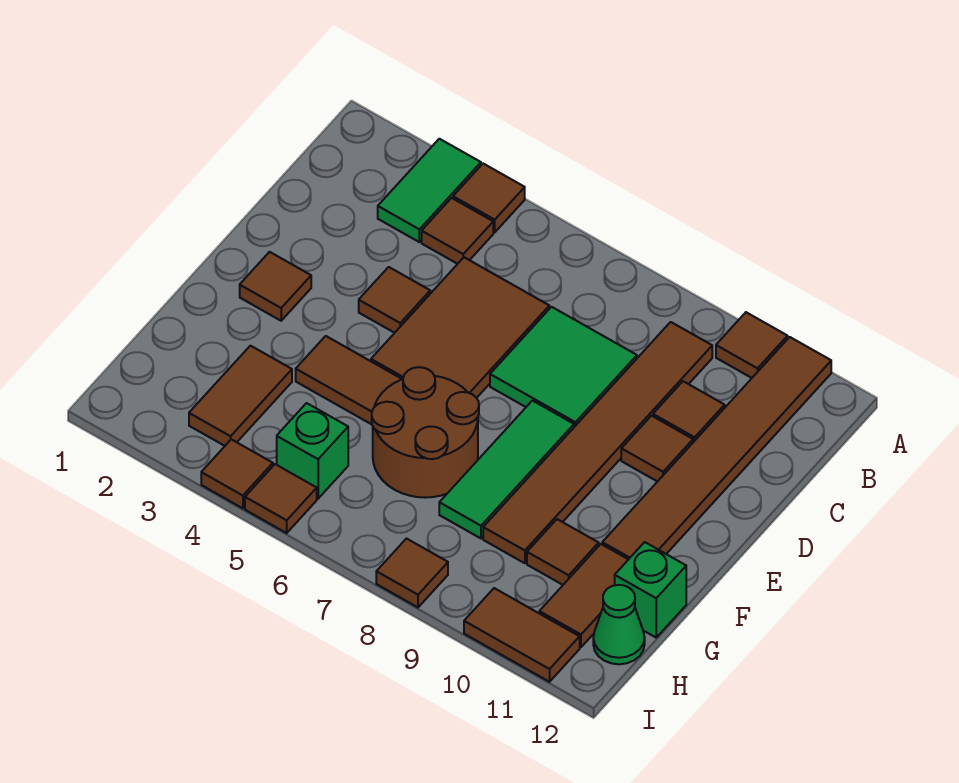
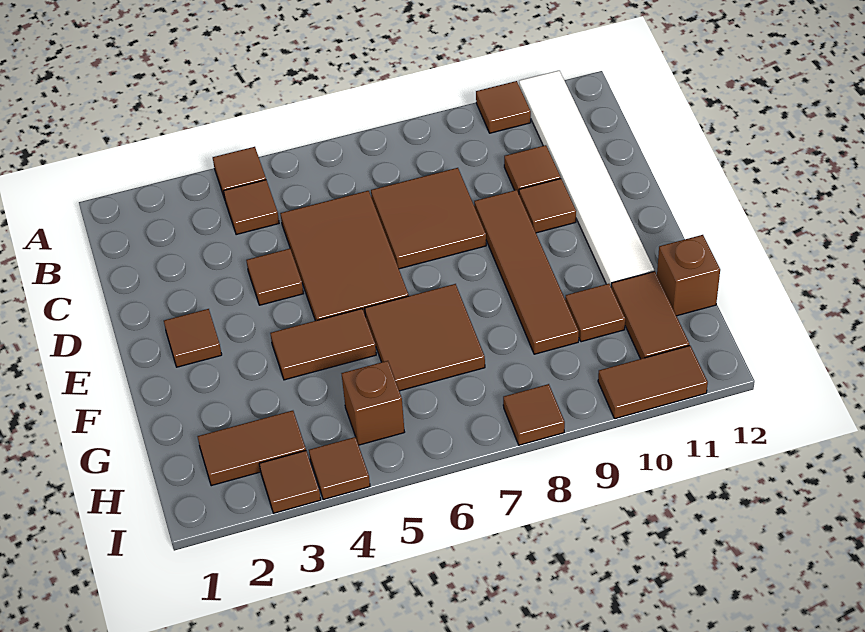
green tile A3:B3 level 1 -> none
brown tile A11:F11 level 1 -> white tile A11:F11 level 1
brown tile B9:G9 level 1 -> brown tile D9:G9 level 1
green tile C7:D8 level 1 -> brown tile C7:D8 level 1
green tile E8:G8 level 1 -> none
brown round brick F6:G7 level 1 -> brown tile F6:G7 level 1
brown tile G3:H3 level 1 -> brown tile H2:H3 level 1
green brick G12 level 1 -> brown brick G12 level 1
green brick H5 level 1 -> brown brick H5 level 1
green cone H12 level 1 -> none
brown tile I5 level 1 -> brown tile I3 level 1

